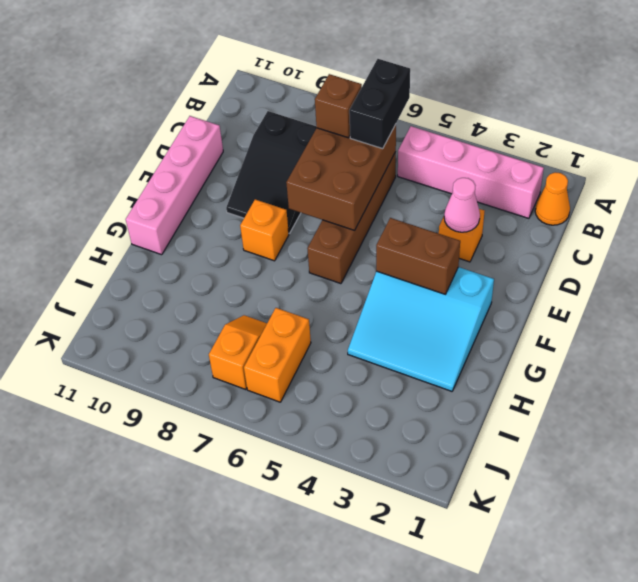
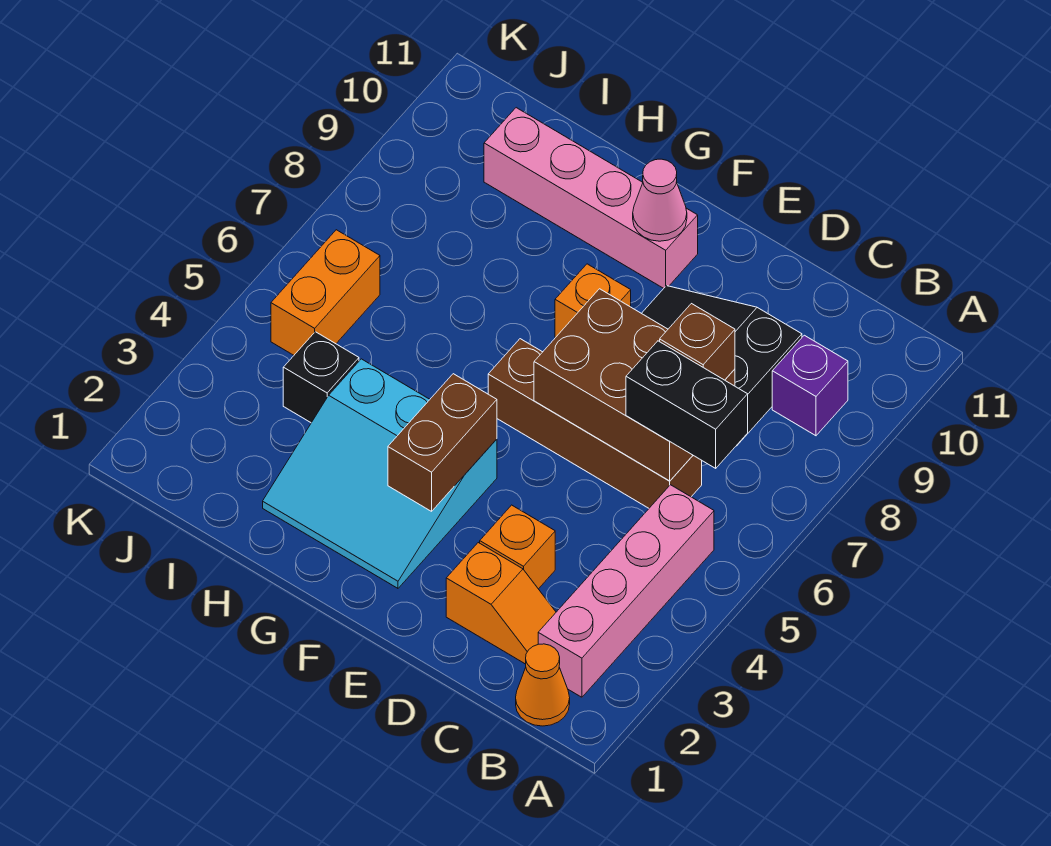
none -> purple brick B9 level 1
pink cone D3 level 2 -> pink cone F10 level 2
pink brick D11:G11 level 1 -> pink brick F10:I10 level 1
cyan slope F2:H4 level 1 top F -> cyan slope F2:H4 level 1 top 4
none -> black brick I4 level 1
orange brick I6:J6 level 1 -> orange brick J5:J6 level 1
orange slope I7:J7 level 1 top J -> orange slope C2:D2 level 1 top D

